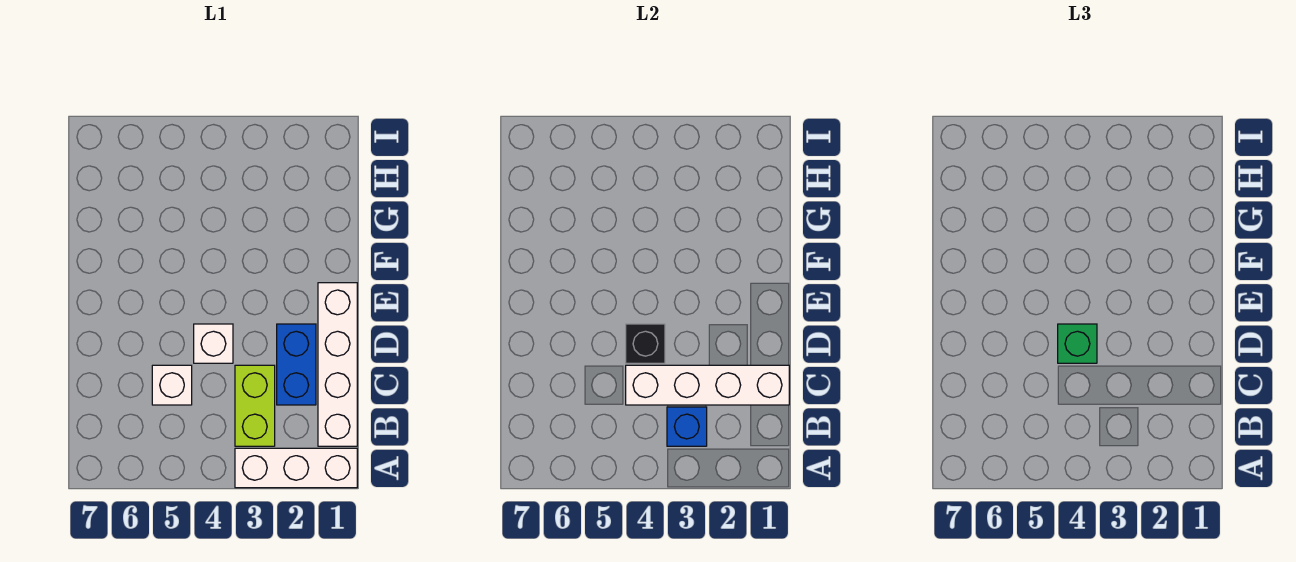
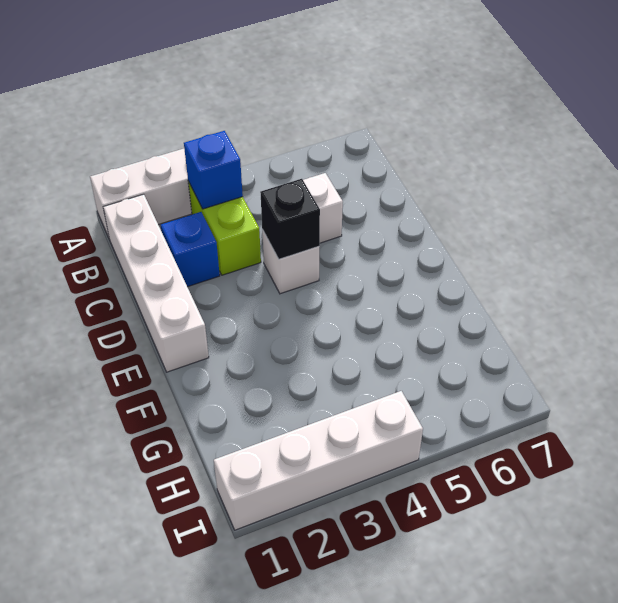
white brick C1:C4 level 2 -> white brick I1:I4 level 1
blue brick C2:D2 level 1 -> blue brick C2 level 1
green brick D4 level 3 -> none

